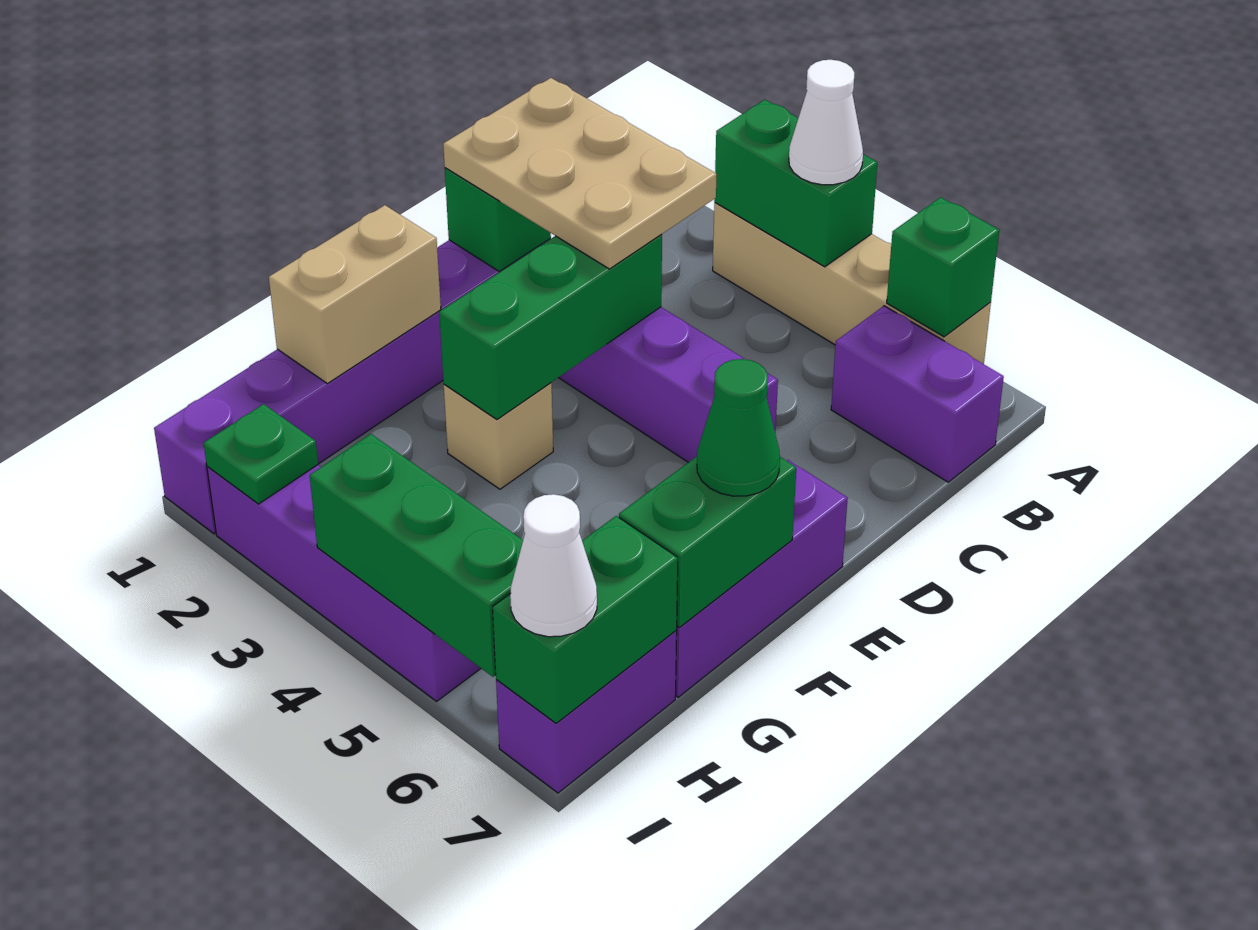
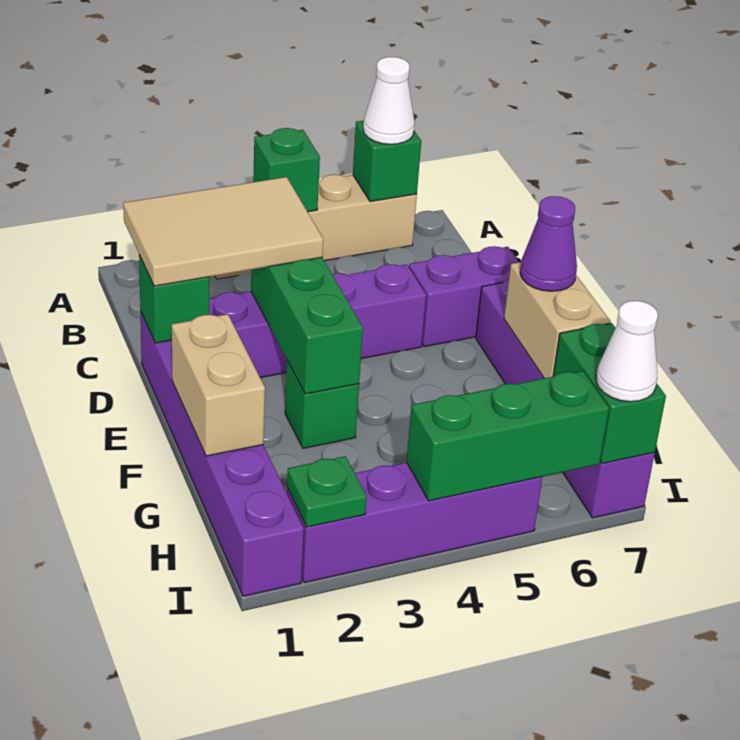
green brick A3:A4 level 2 -> green brick A4 level 2
white cone A4 level 3 -> white cone A6 level 3
purple brick B6:B7 level 1 -> purple brick D6:D7 level 1
tan plate C1:D3 level 3 -> tan tile C1:D3 level 3
tan brick F3 level 1 -> green brick F3 level 1
green brick F7:G7 level 2 -> tan brick F7:G7 level 2
green cone F7 level 3 -> purple cone F7 level 3

